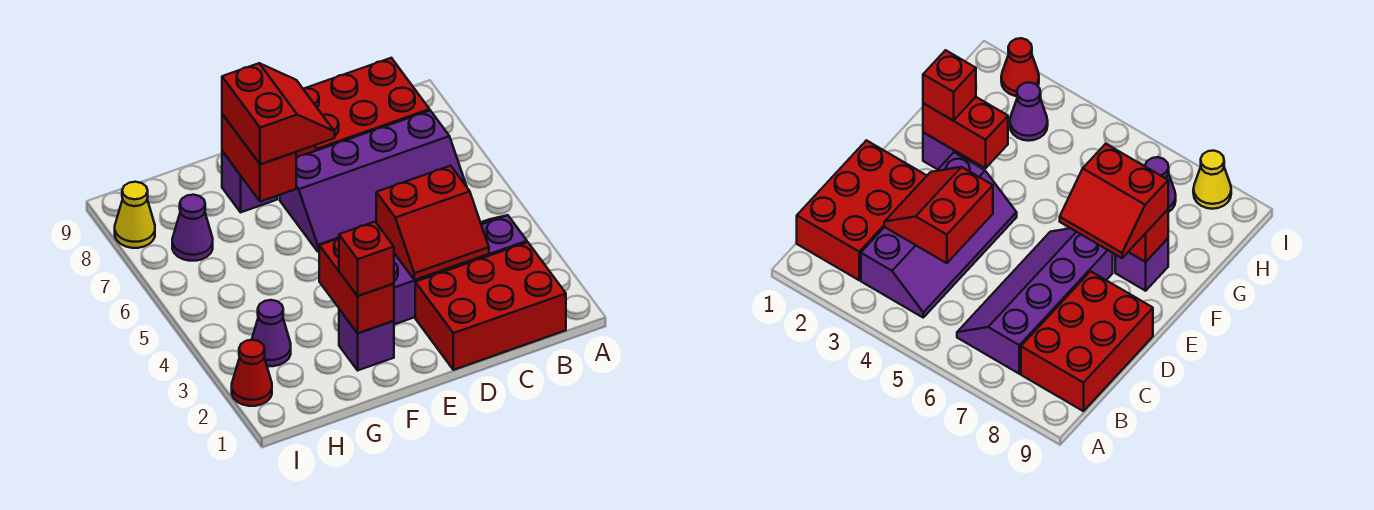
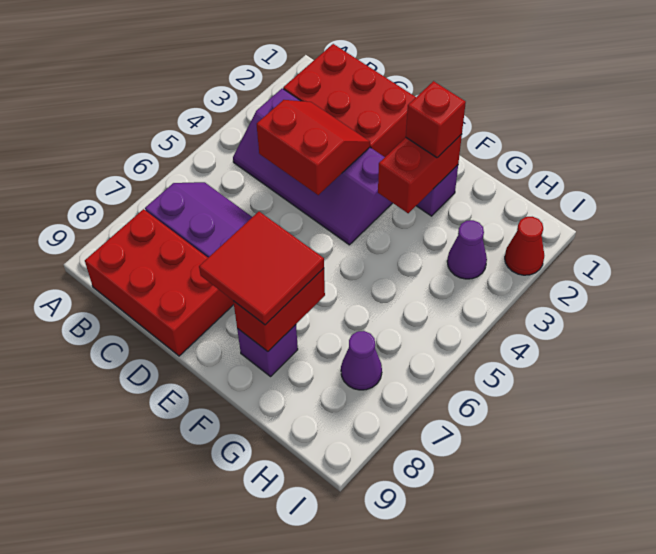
red slope E7:F8 level 3 top F -> red tile E7:F8 level 3
yellow cone I8 level 1 -> none

